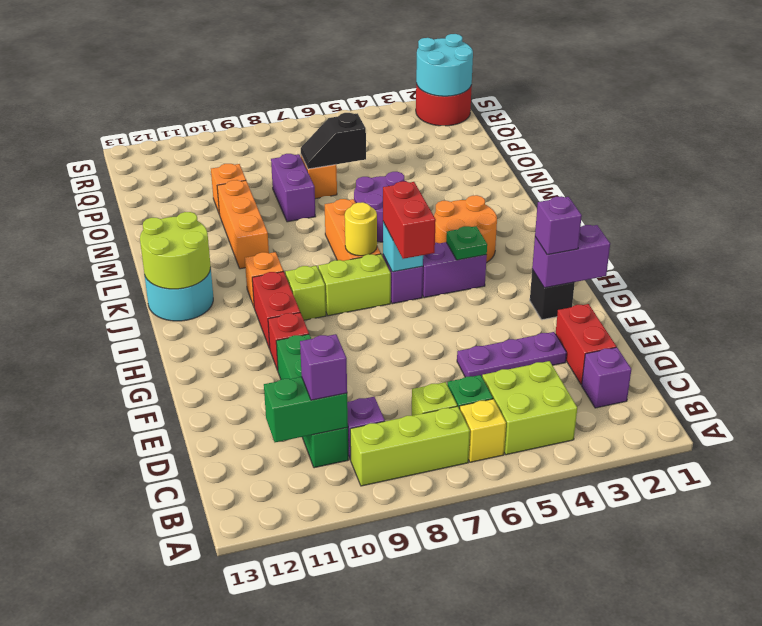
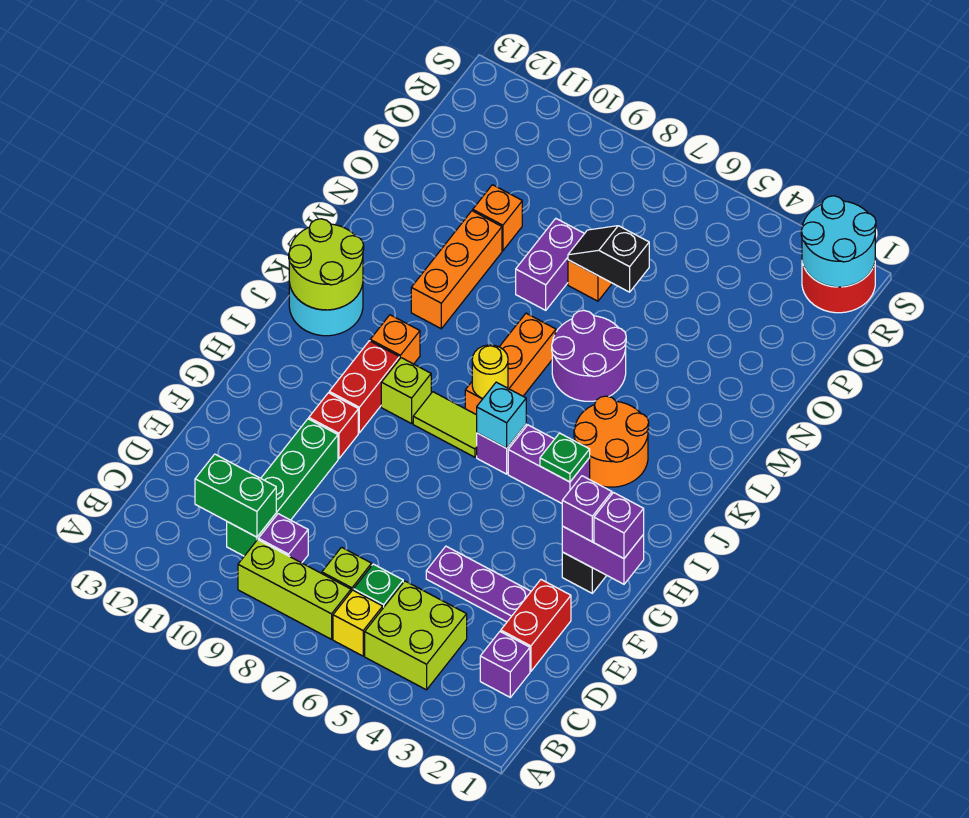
purple brick C10 level 3 -> purple brick G1 level 3
red brick H6:I6 level 3 -> none
lime brick I7:I8 level 1 -> lime tile I7:I8 level 1

